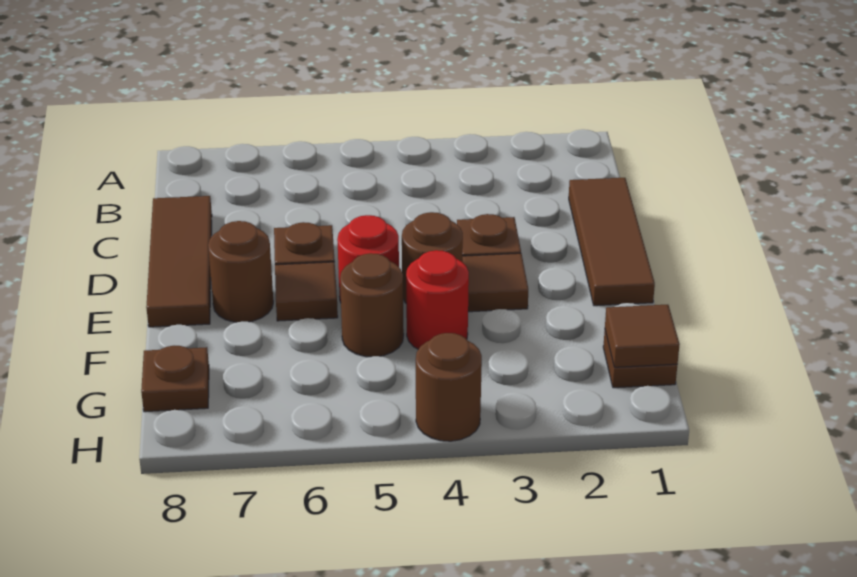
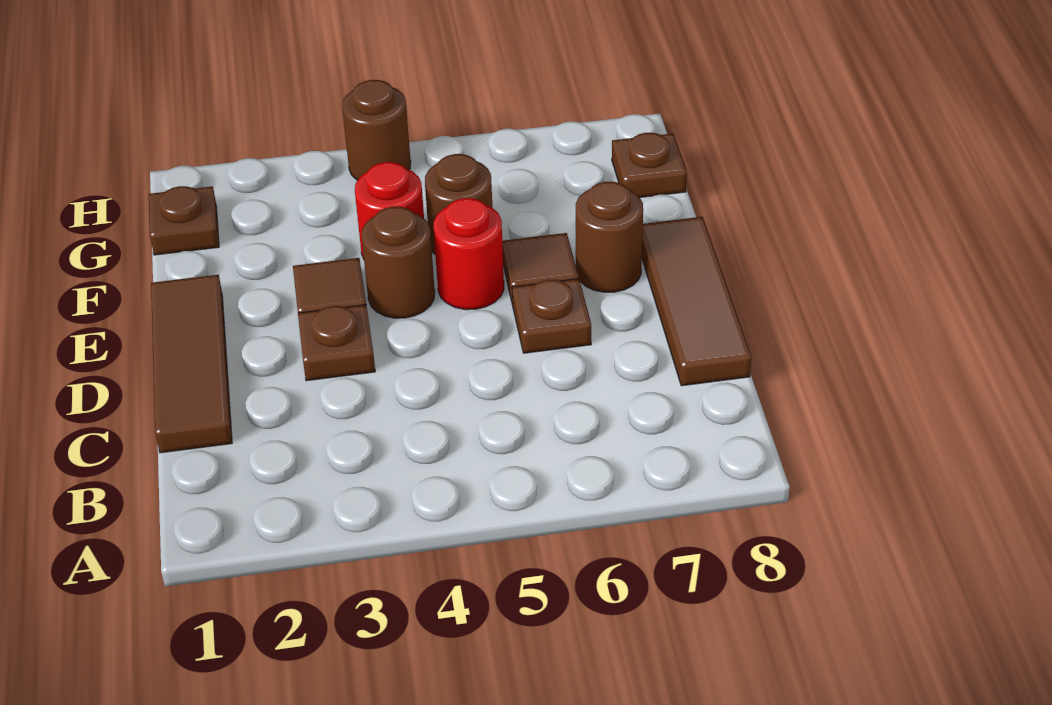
brown tile G1 level 2 -> none

